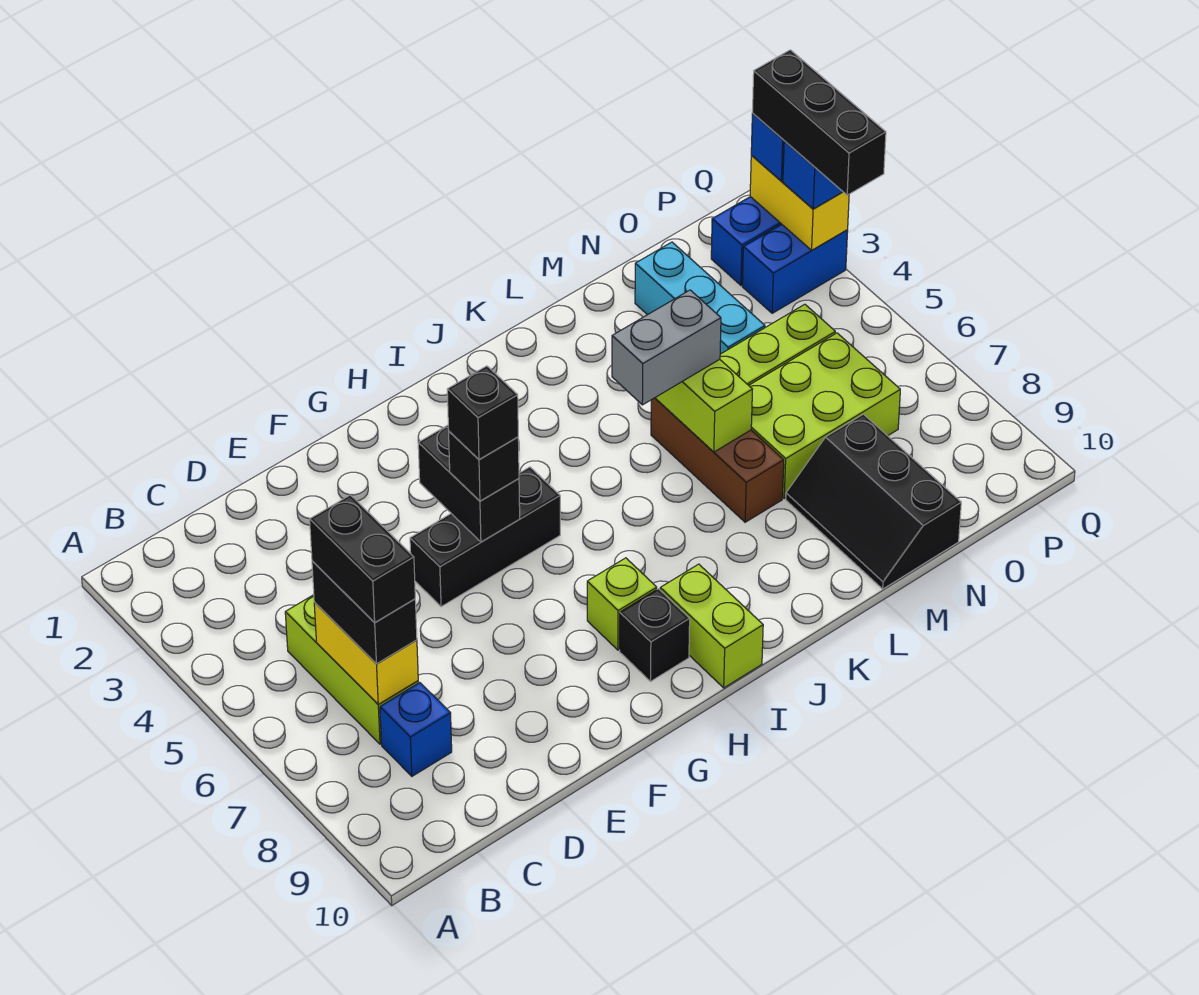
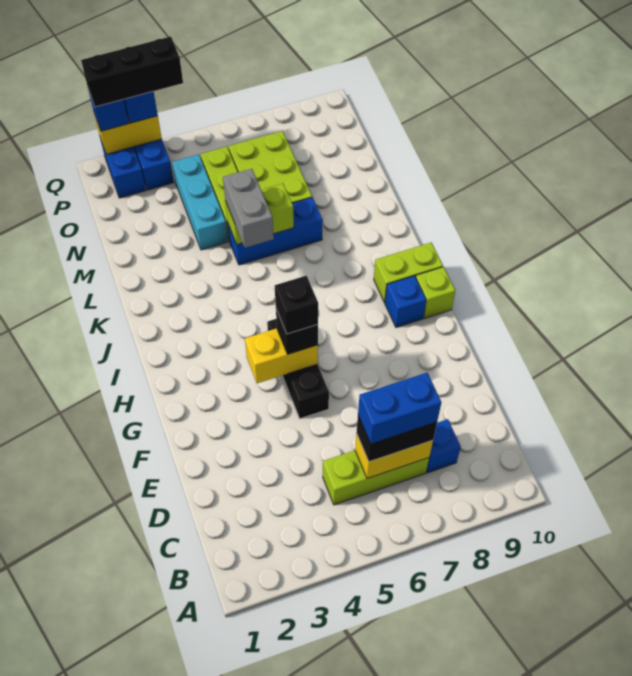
black brick C6:C7 level 4 -> blue brick C6:C7 level 4
black brick G4:G5 level 2 -> yellow brick G4:G5 level 2
lime brick H8 level 1 -> lime brick H10 level 1
black brick H9 level 1 -> blue brick H9 level 1
brown brick L5:L7 level 1 -> blue brick L5:L7 level 1
black slope M8:N10 level 1 top N -> none
cyan brick N2:N4 level 1 -> cyan brick M4:O4 level 1

